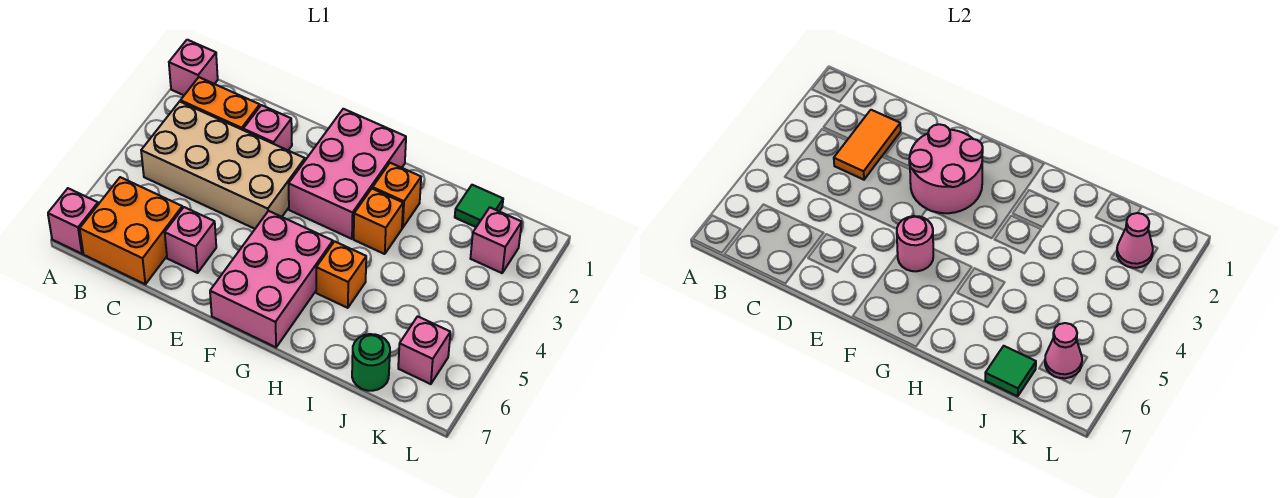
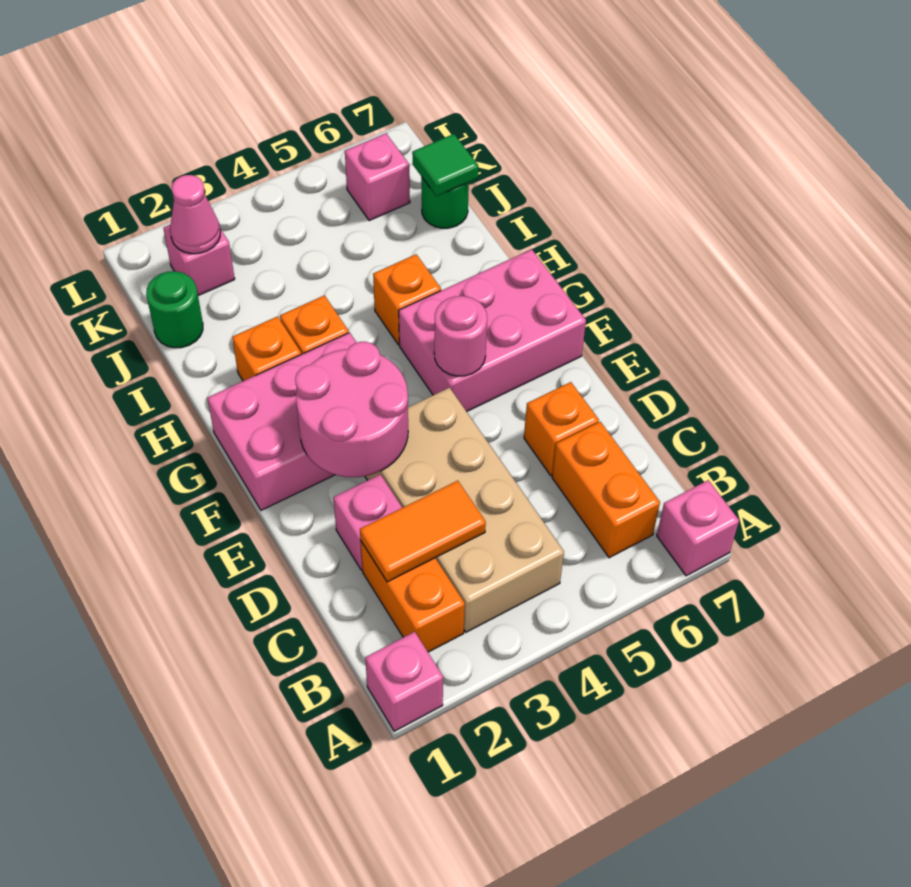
orange brick B6:C7 level 1 -> orange brick B6:C6 level 1
pink brick D6 level 1 -> orange brick D6 level 1
green tile J1 level 1 -> green round brick J1 level 1
pink cone K6 level 2 -> none

